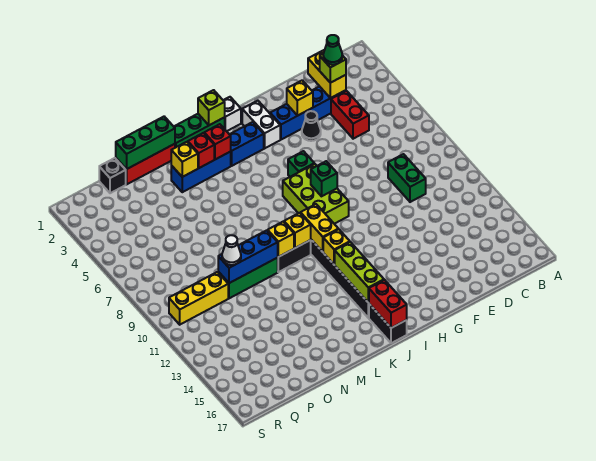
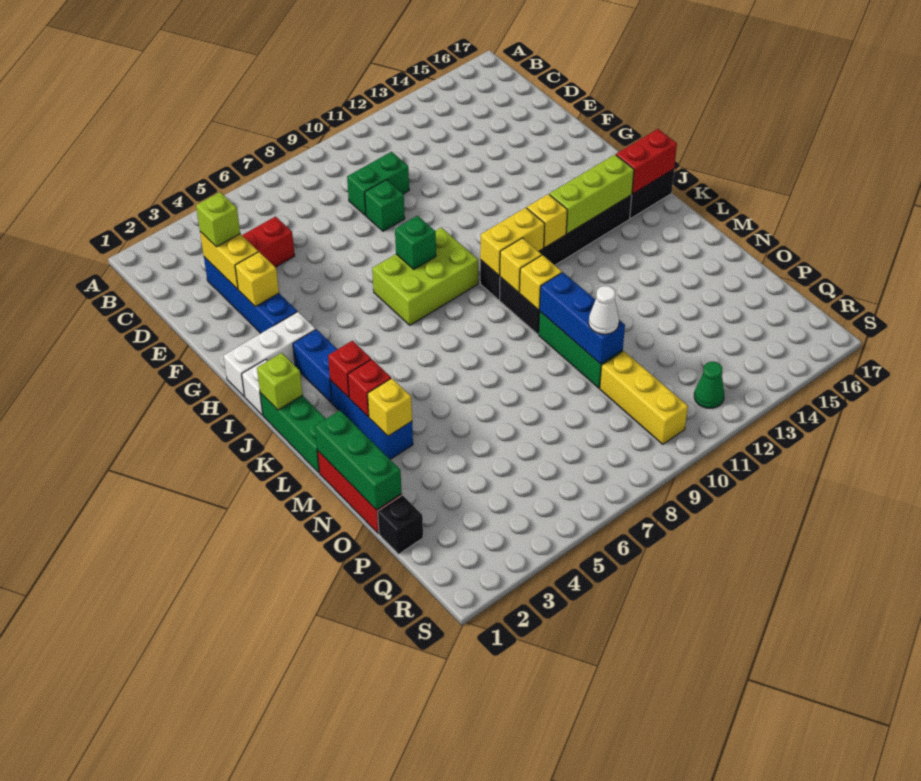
yellow brick D2:D3 level 2 -> yellow brick D3:E3 level 2
green cone D3 level 4 -> green cone R12 level 1
black cone F4 level 1 -> none
white brick H2:H3 level 1 -> white brick H1:H3 level 1
green brick H6 level 1 -> green brick E9 level 1

